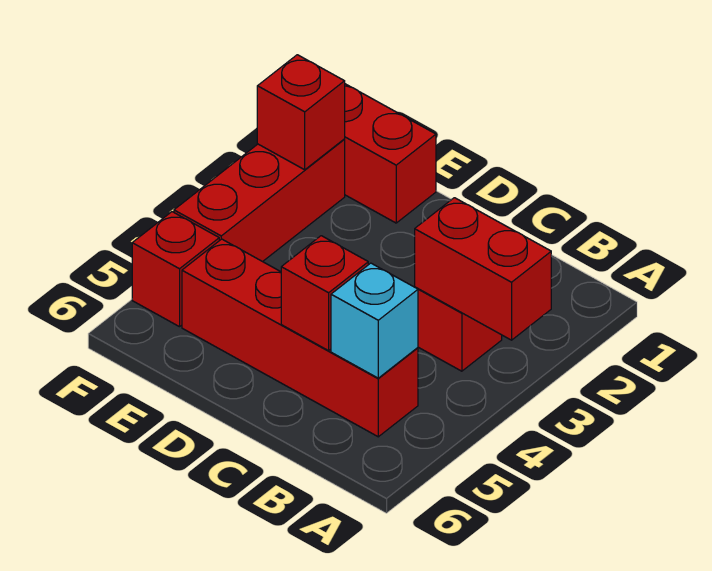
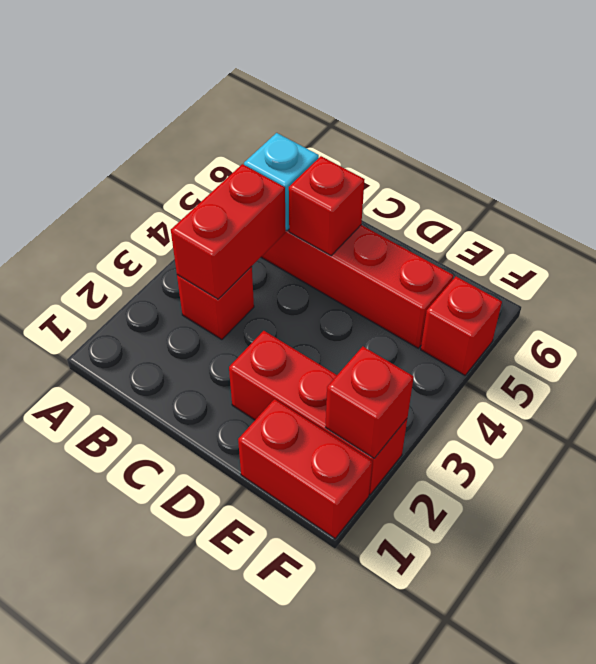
red brick A3:B3 level 2 -> red brick B3:B4 level 2
red brick F2:F4 level 1 -> red brick D2:F2 level 1

